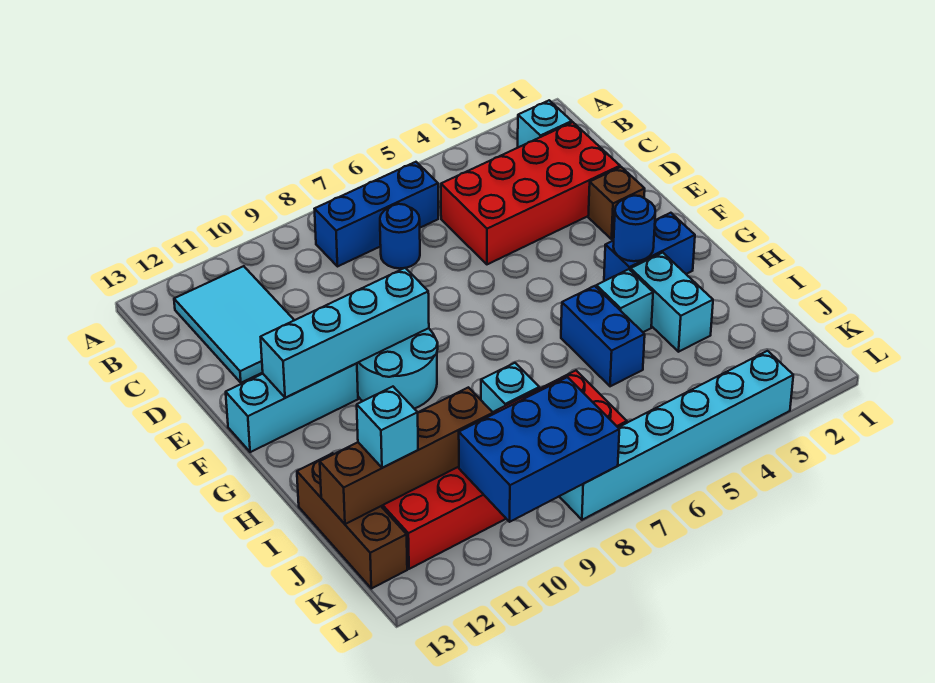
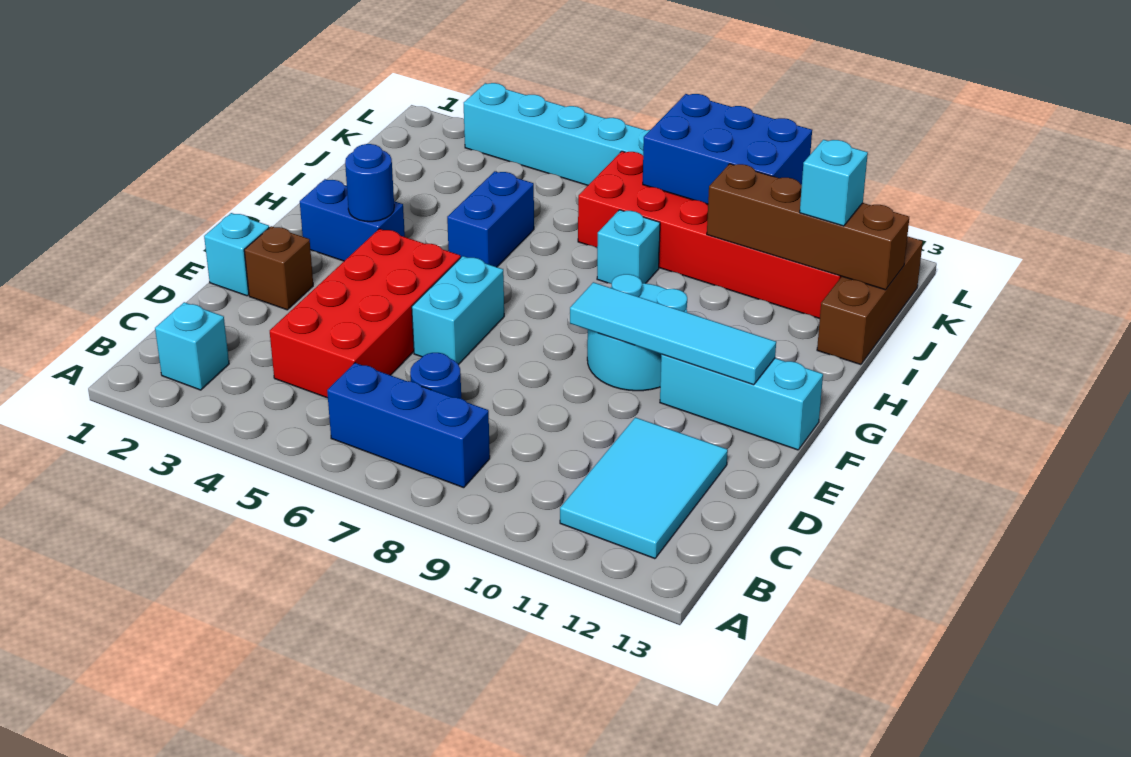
red brick C2:D5 level 1 -> red brick C4:F5 level 1
cyan brick F9:F12 level 2 -> cyan tile F9:F12 level 2
cyan brick H3:I3 level 1 -> cyan brick E6:F6 level 1
cyan brick H4 level 1 -> cyan brick E1 level 1

